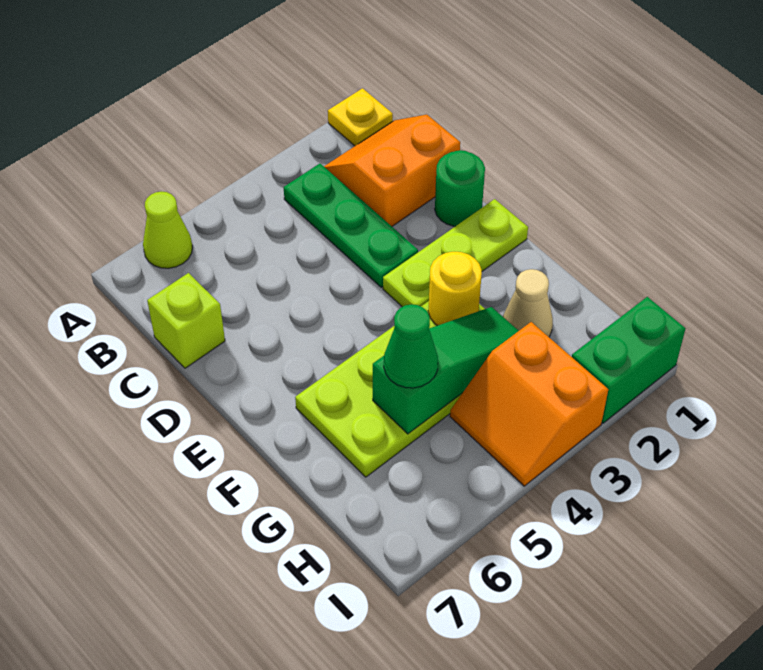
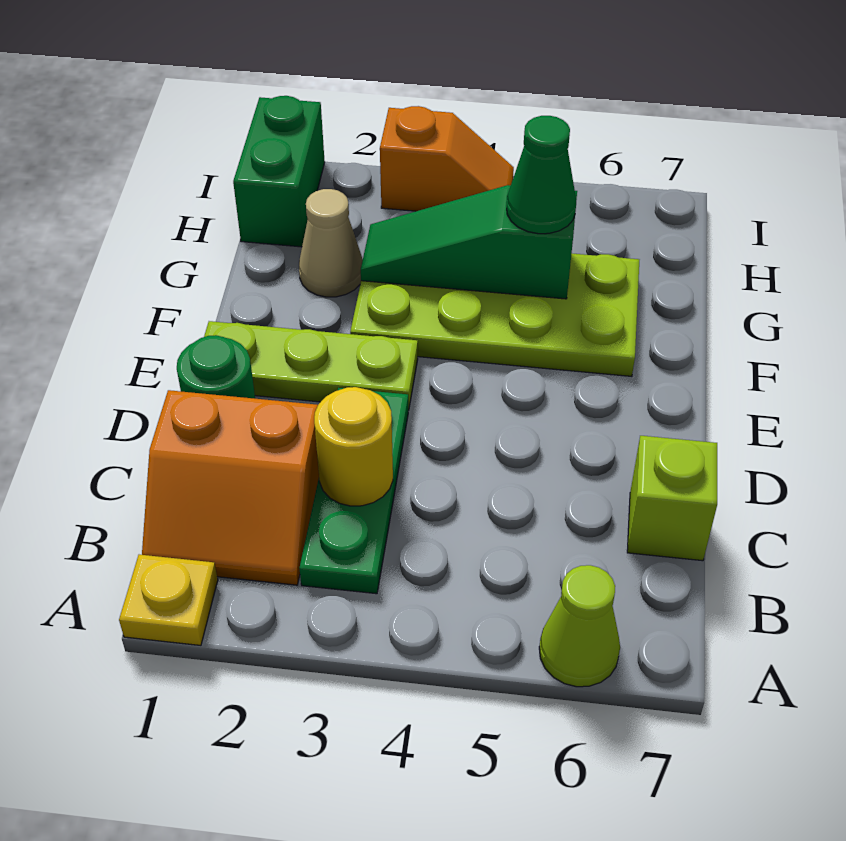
yellow round brick F3 level 2 -> yellow round brick C3 level 2
orange slope H3:I4 level 1 top 3 -> orange slope I3:I4 level 1 top 3
green brick I1:I2 level 1 -> green brick H1:I1 level 1

